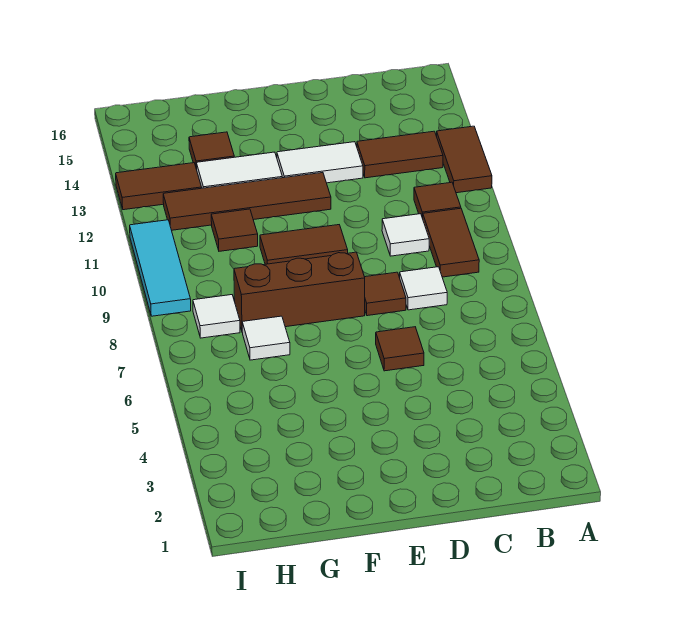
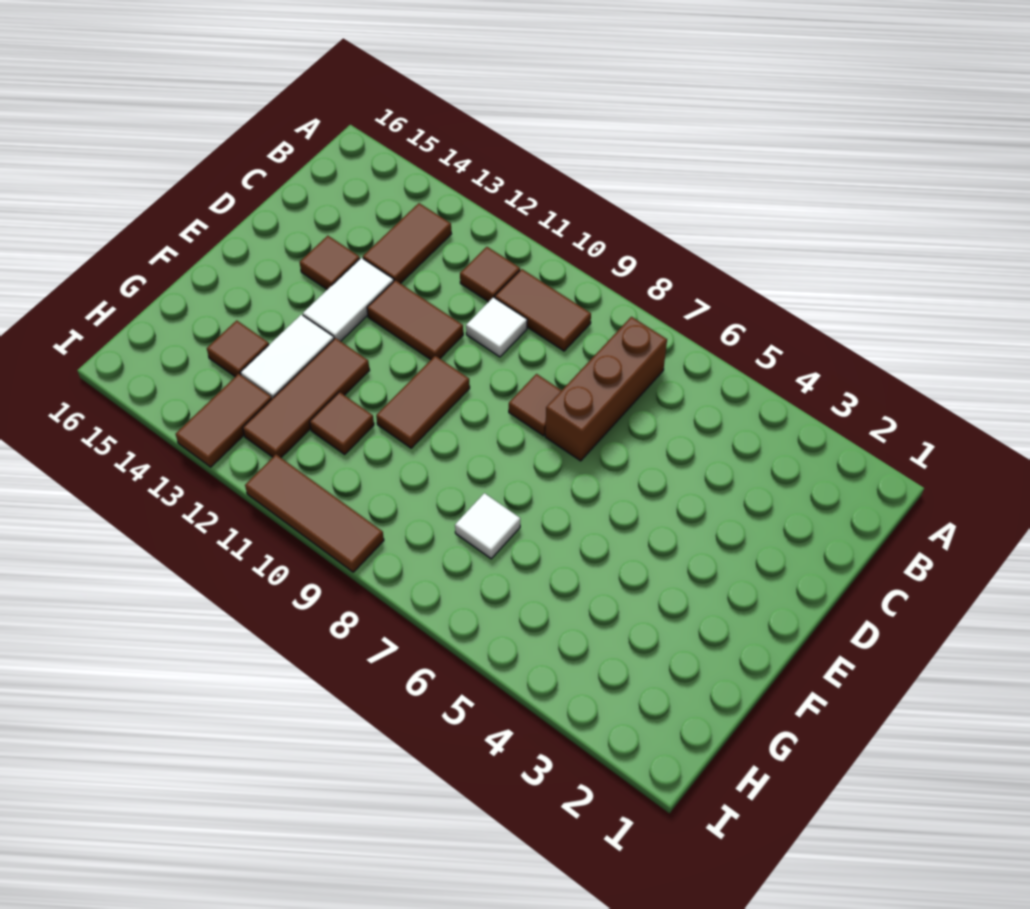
brown tile A12:A13 level 1 -> brown tile D11:D12 level 1
white tile C8 level 1 -> none
brown tile D6 level 1 -> brown tile D14 level 1
brown brick E8:G8 level 1 -> brown brick B7:D7 level 1
brown tile E12:H12 level 1 -> brown tile F12:H12 level 1
white tile H8 level 1 -> none
cyan tile I9:I11 level 1 -> brown tile I9:I11 level 1

